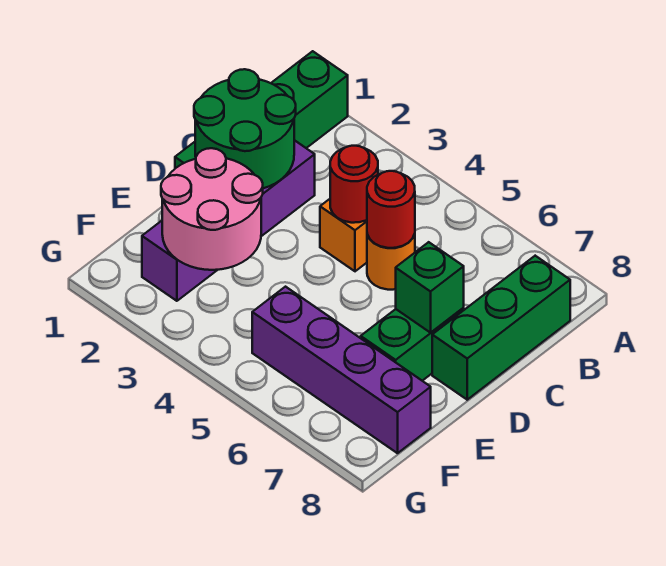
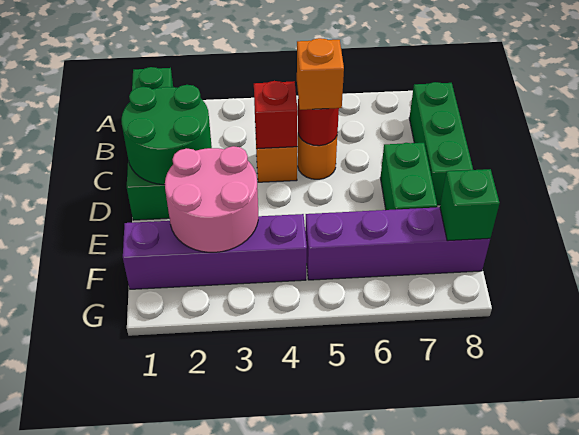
purple brick C2:F2 level 1 -> purple brick F1:F4 level 1
red round brick C4 level 2 -> red brick C4 level 2
none -> orange brick C5 level 3
green brick D7 level 2 -> green brick F8 level 2

